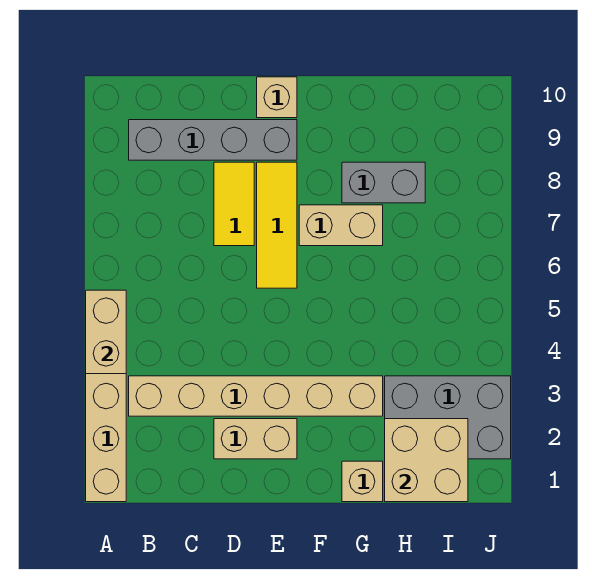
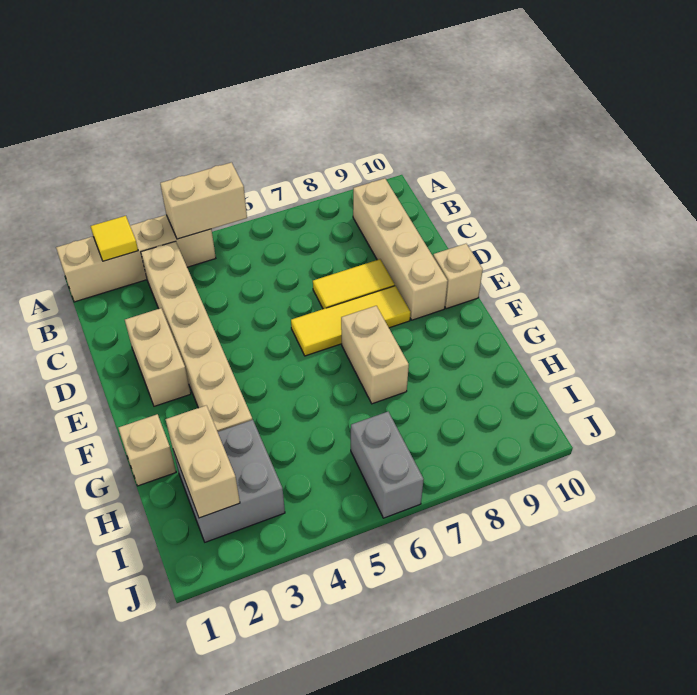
none -> yellow tile A2 level 2
grey brick B9:E9 level 1 -> tan brick B9:E9 level 1
grey brick G8:H8 level 1 -> grey brick I6:J6 level 1
tan brick H1:I2 level 2 -> tan brick H2:I2 level 2
grey brick H2:J3 level 1 -> grey brick H2:I3 level 1

